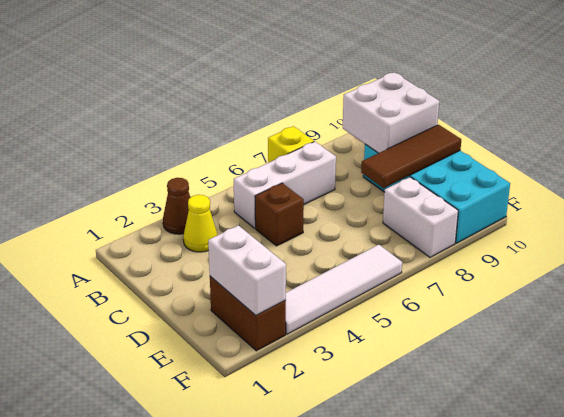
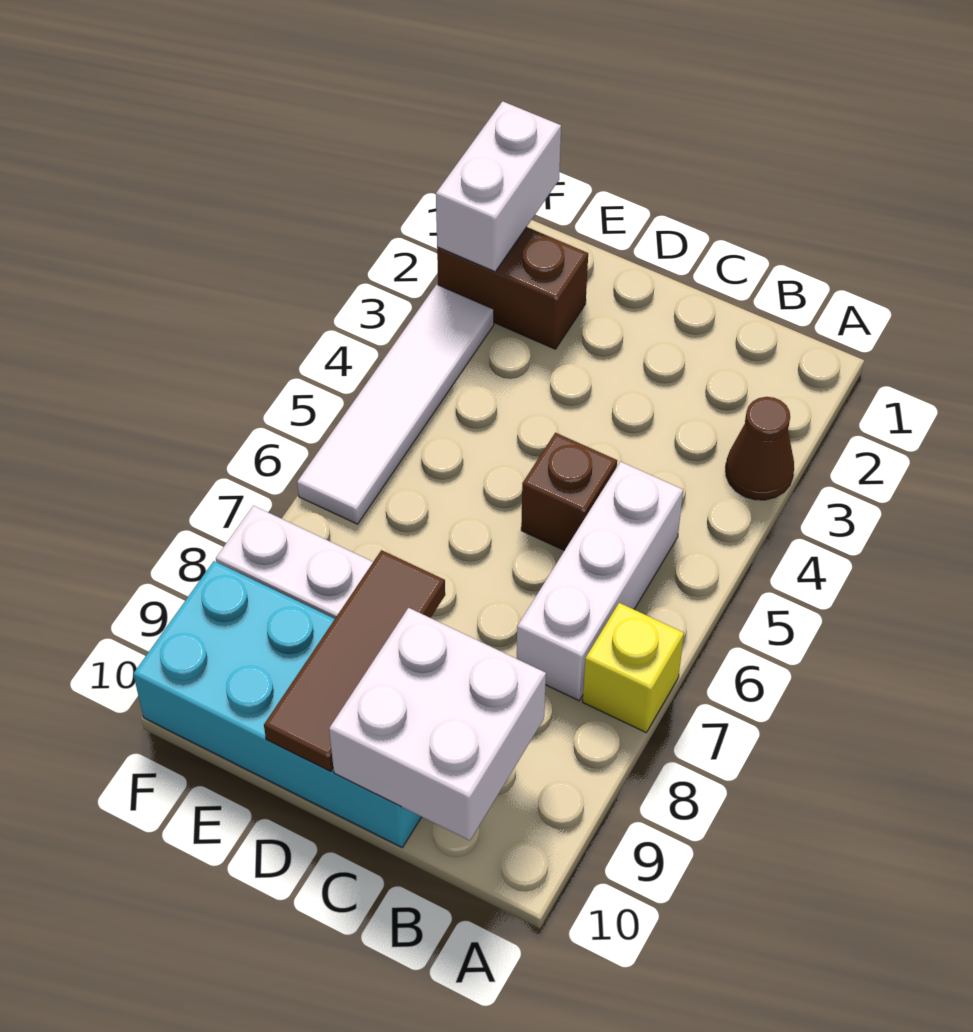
yellow cone B3 level 1 -> none
white brick E2:F2 level 2 -> white brick F1:F2 level 2

